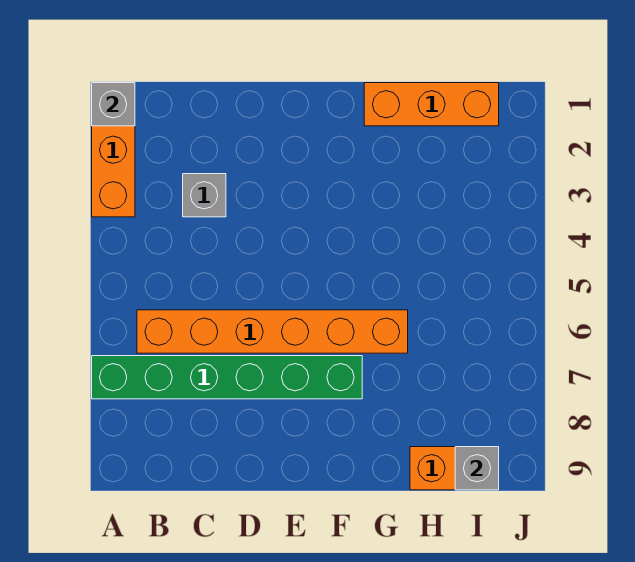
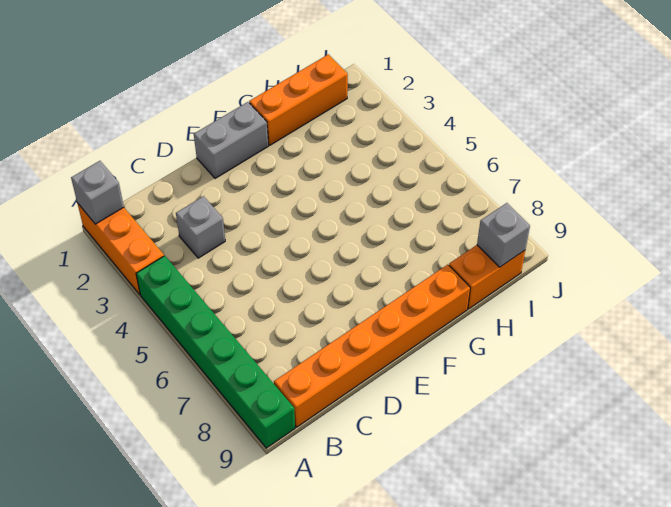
green brick A7:F7 level 1 -> green brick A4:A9 level 1
orange brick B6:G6 level 1 -> orange brick B9:G9 level 1
none -> grey brick E1:F1 level 1

